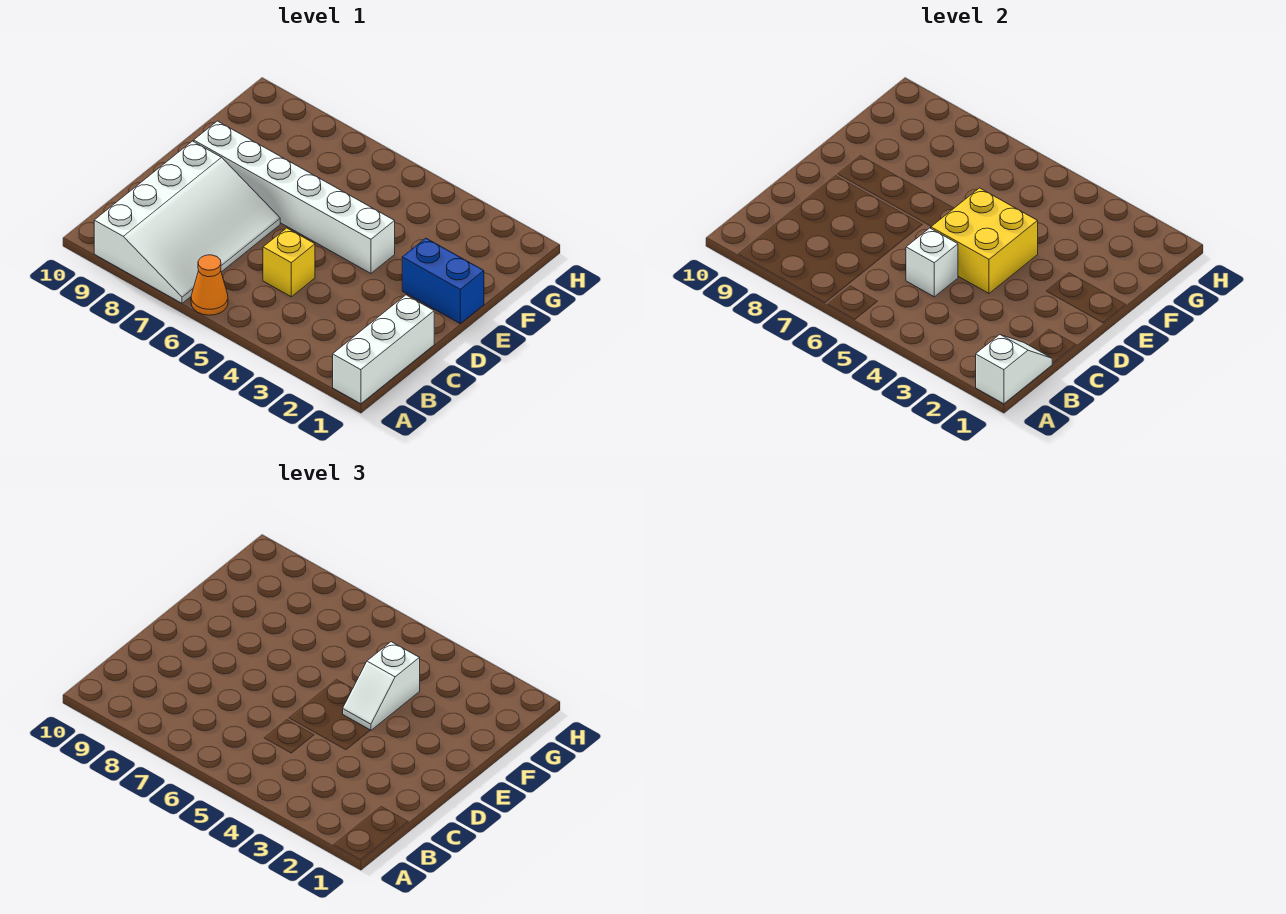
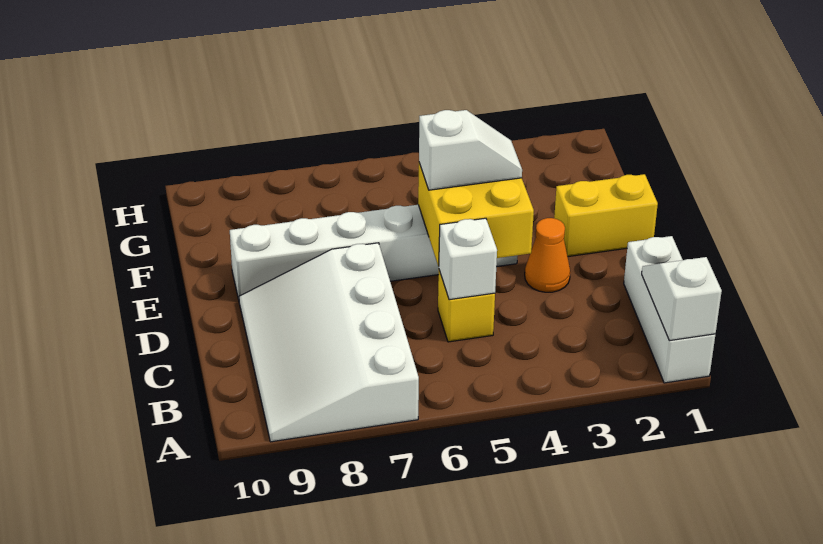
orange cone A6 level 1 -> orange cone D3 level 1
white slope A7:D9 level 1 top 9 -> white slope A7:D9 level 1 top 7
blue brick E1:E2 level 1 -> yellow brick E1:E2 level 1
white slope E4:F4 level 3 top F -> white slope E4:E5 level 3 top 5

